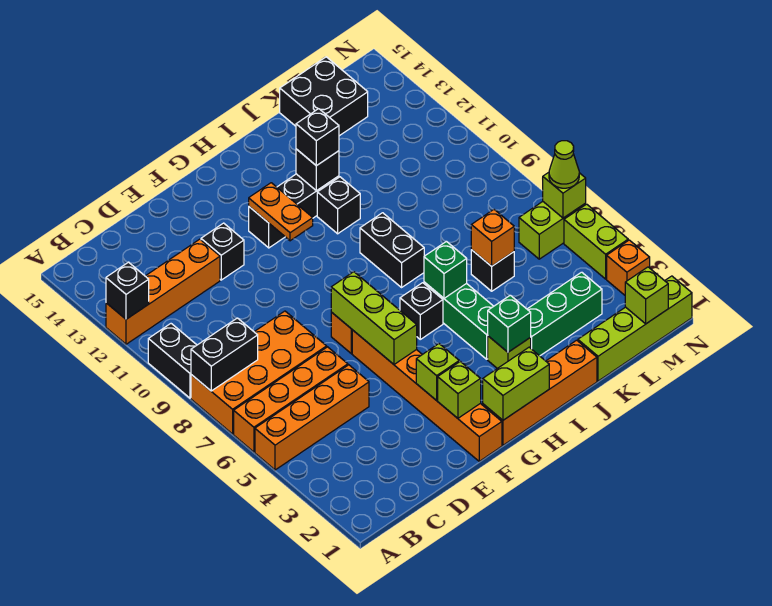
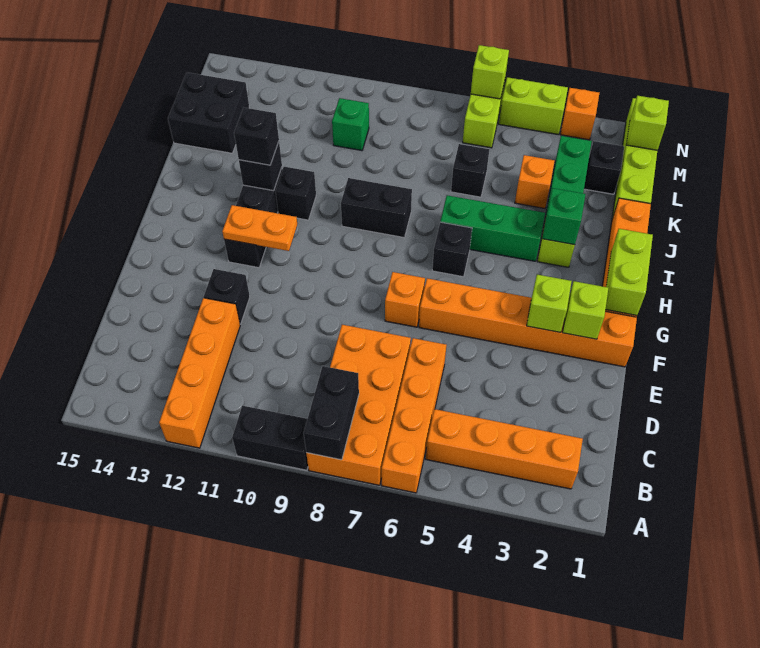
orange brick A5:D5 level 1 -> orange brick B2:B5 level 1
black brick A12 level 2 -> black brick L2 level 1
lime brick F5:F7 level 2 -> none
green brick I6 level 2 -> green brick L10 level 1
orange brick K6 level 2 -> orange brick K4 level 1
lime cone N6 level 3 -> none

